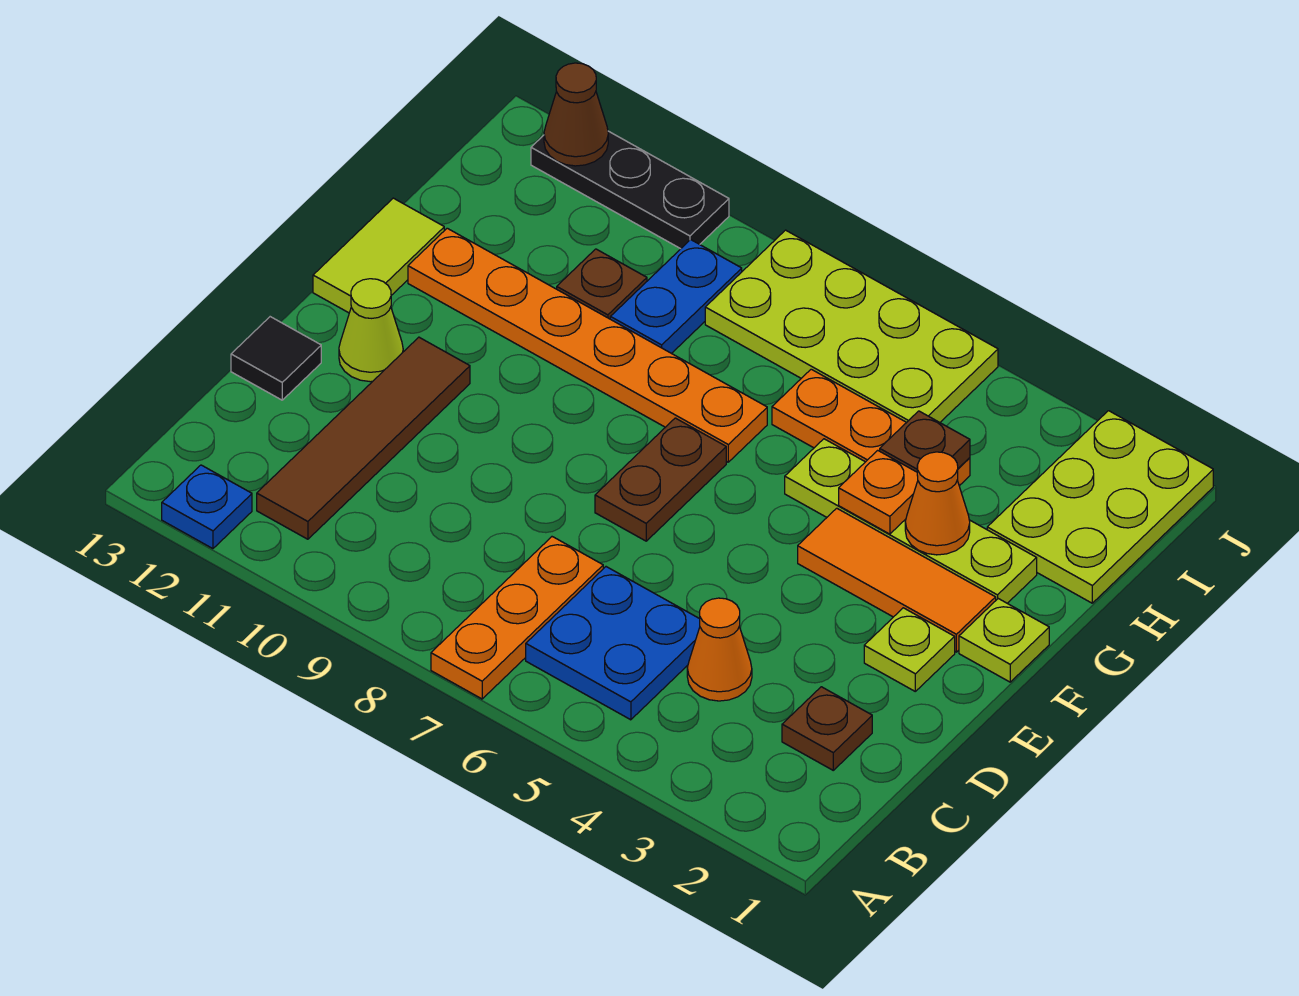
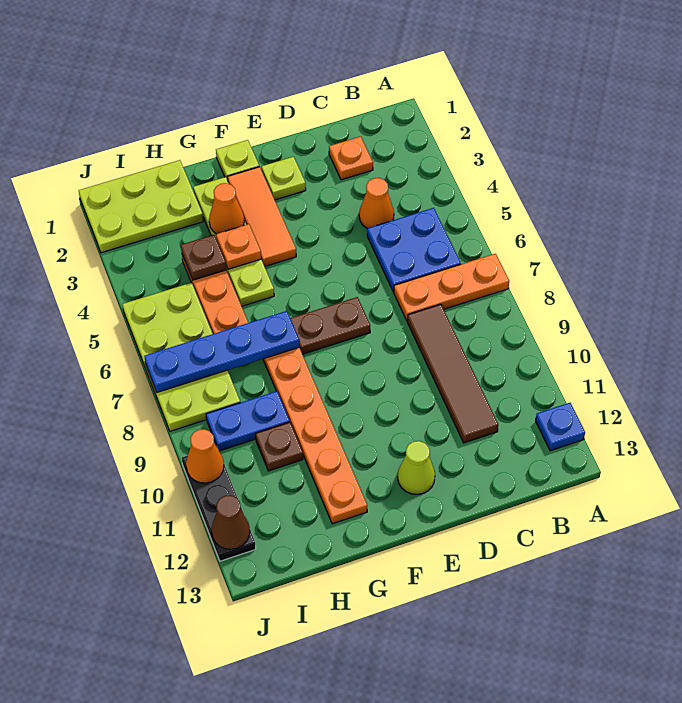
brown tile B11:E11 level 1 -> brown tile C8:C11 level 1
brown plate C2 level 1 -> orange plate C2 level 1
black tile D13 level 1 -> none
lime tile F13:G13 level 1 -> none
none -> blue plate G7:J7 level 2
none -> orange cone J10 level 2

